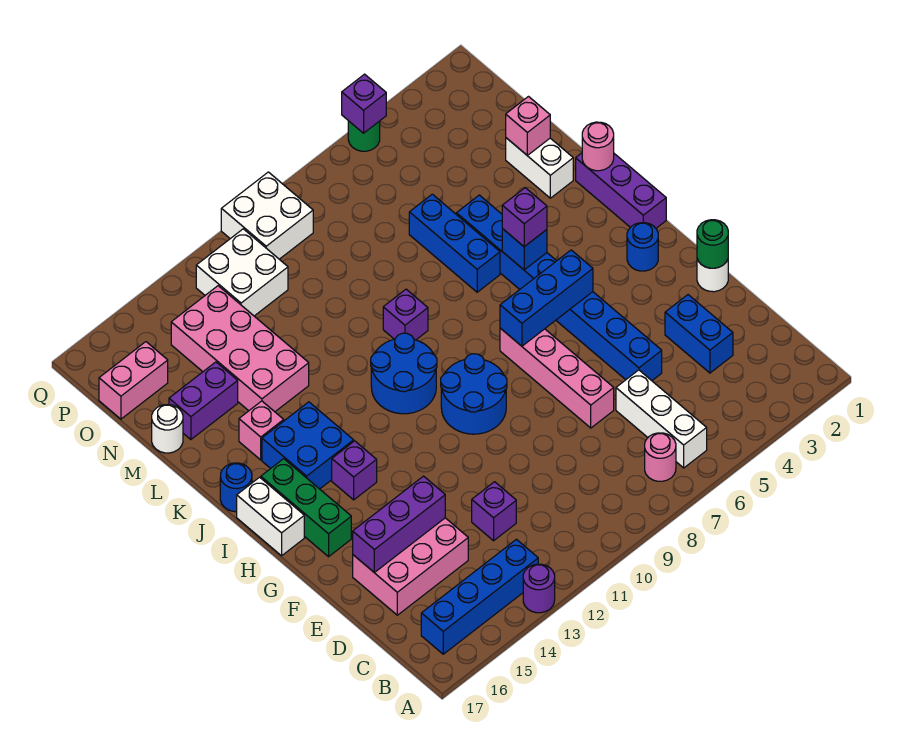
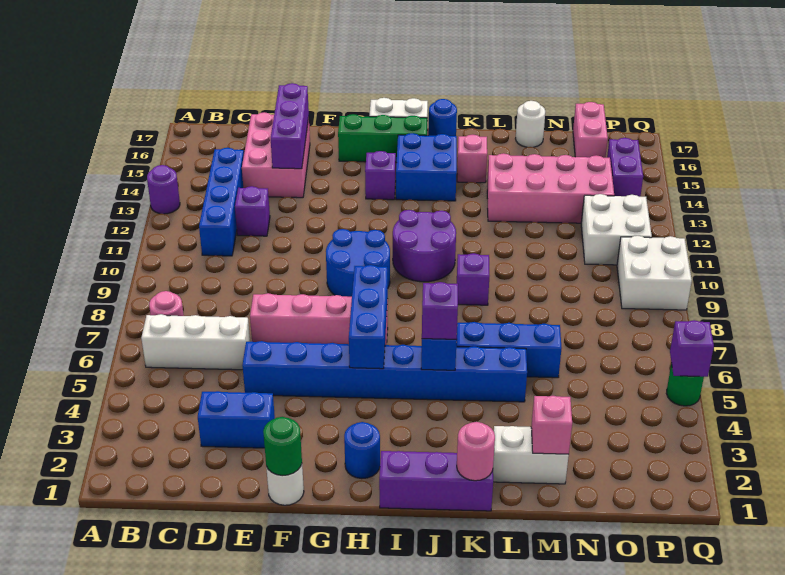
blue brick B13:B16 level 1 -> blue brick C11:C14 level 1
blue round brick I10:J11 level 1 -> purple round brick I10:J11 level 1
purple brick M15:M16 level 1 -> purple brick P14:P15 level 1

